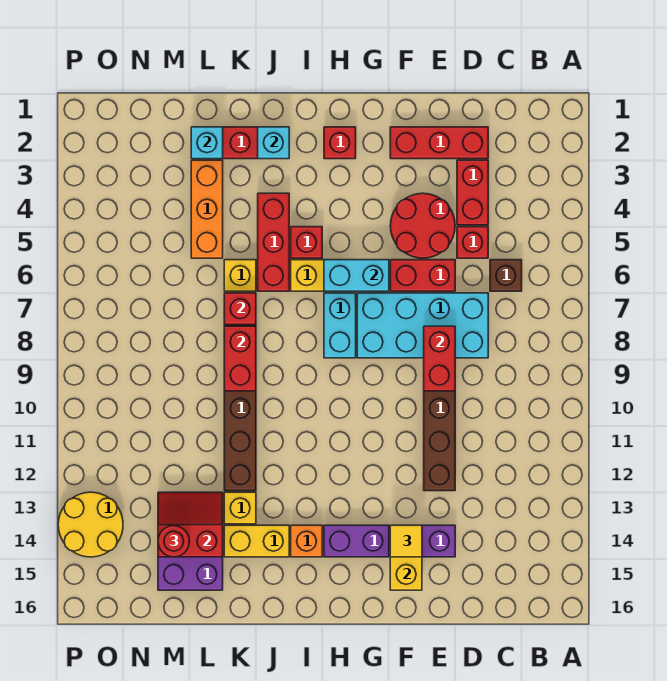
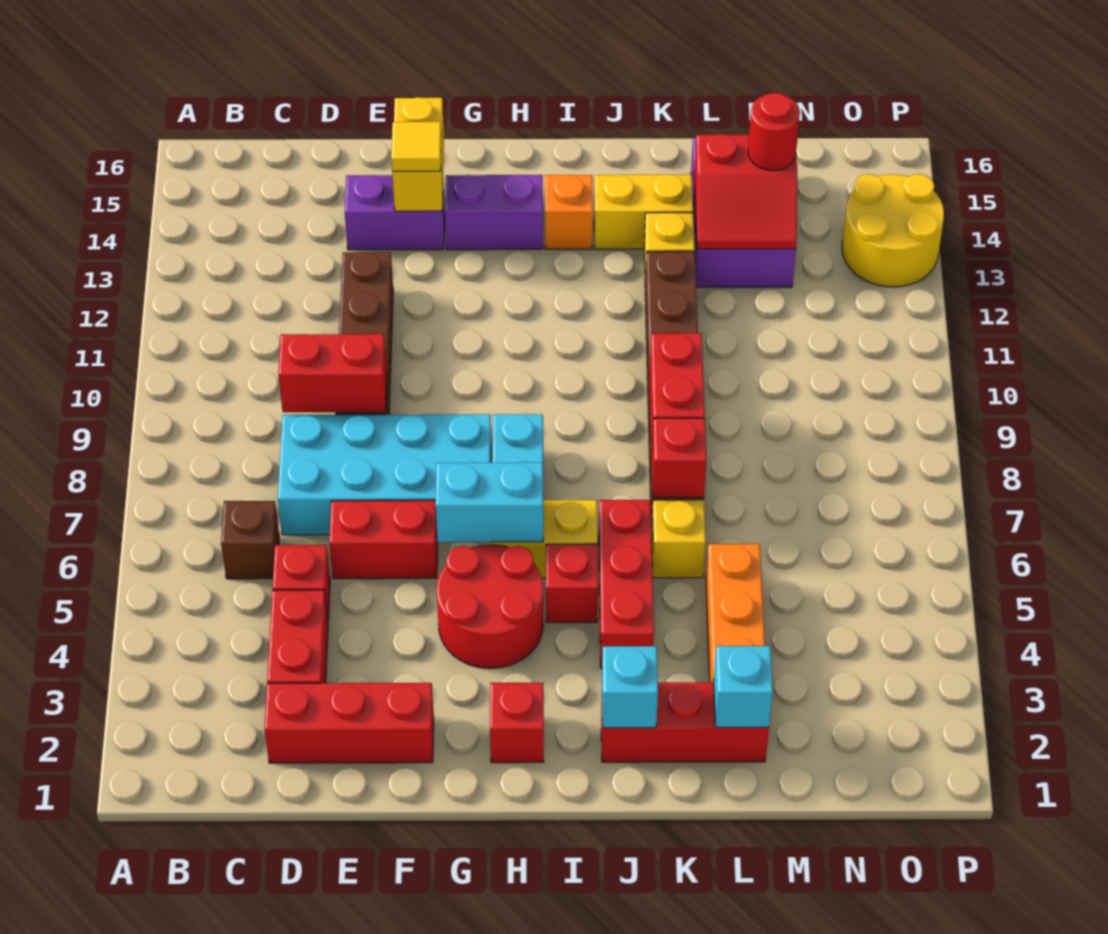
red round brick E4:F5 level 1 -> red round brick G4:H5 level 1
red brick E8:E9 level 2 -> red brick D9:E9 level 2

